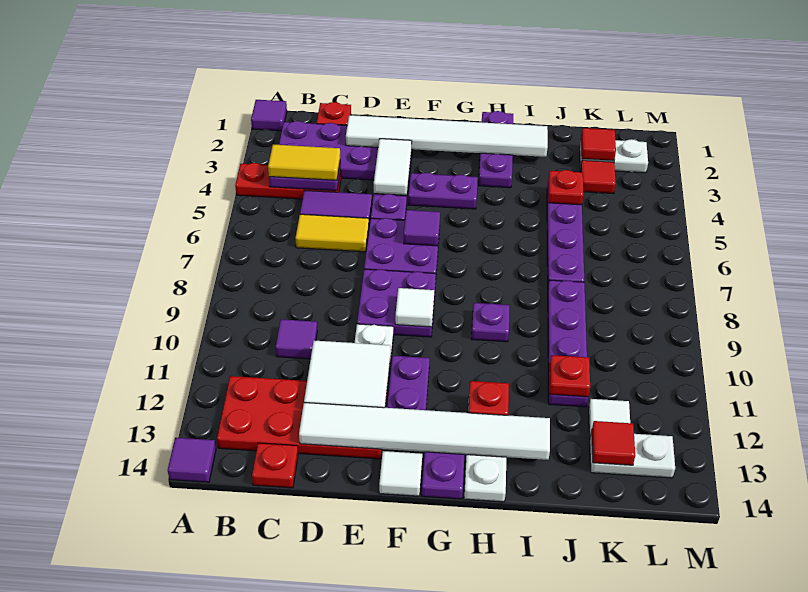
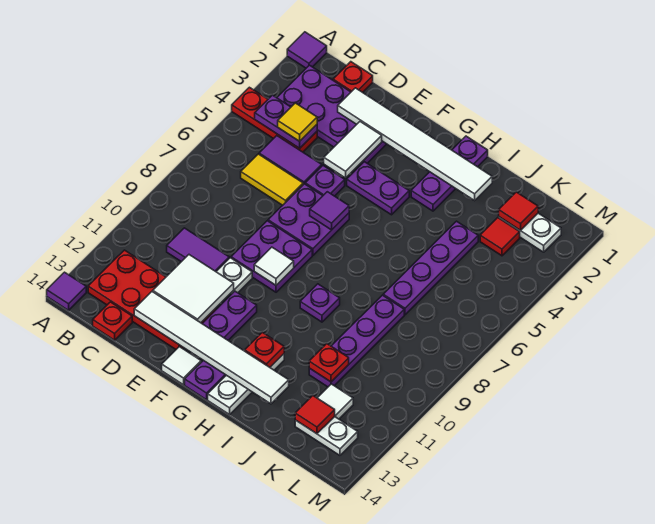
yellow tile B4:C4 level 3 -> yellow tile C4 level 3
purple tile C10 level 1 -> purple tile C10:D10 level 1
red plate J4 level 2 -> none

